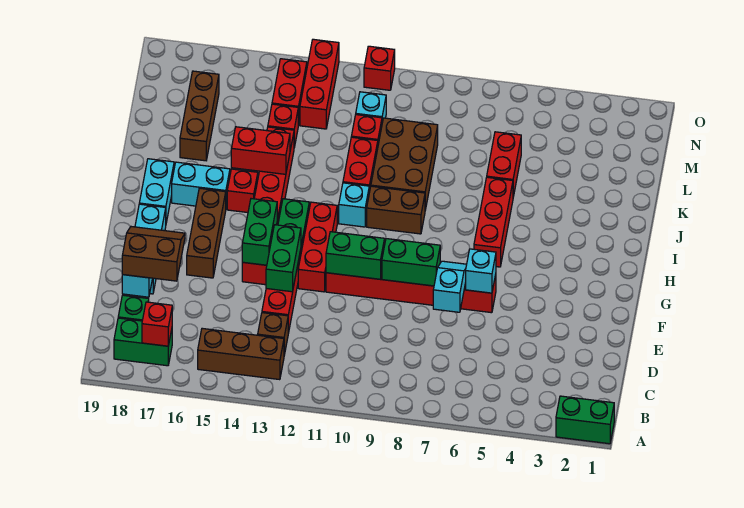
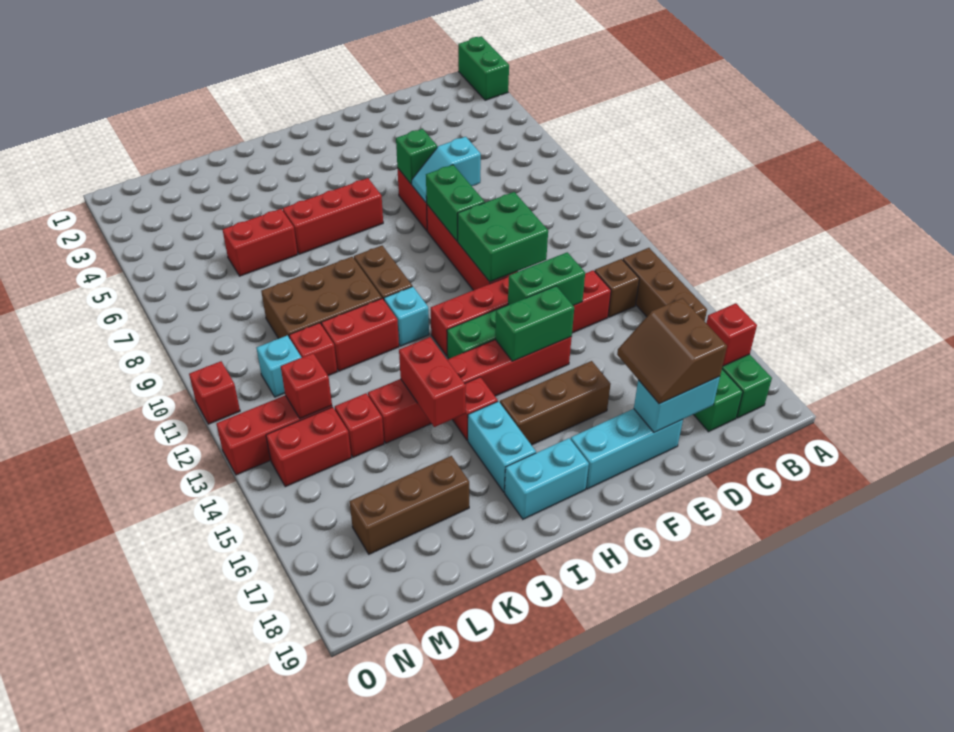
cyan brick F6 level 2 -> green brick F6 level 2
green brick F10:F11 level 2 -> green brick E10:F11 level 2
none -> red brick M13 level 2

